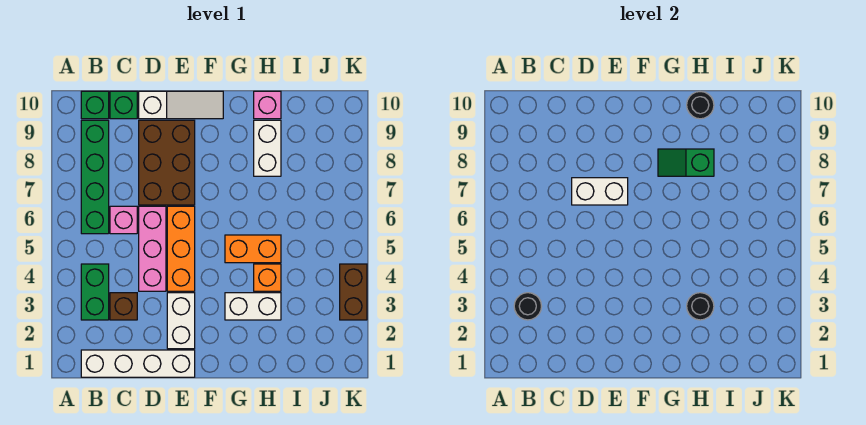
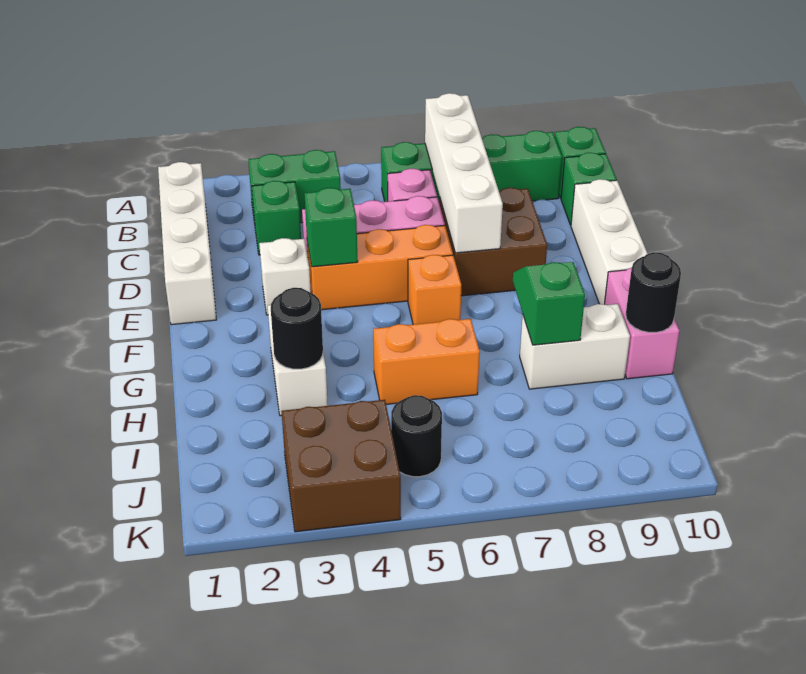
black round brick B3 level 2 -> black round brick J5 level 1
brown brick C3 level 1 -> green brick C3 level 1
brown brick D7:E9 level 1 -> brown brick D7:E8 level 1
white brick D7:E7 level 2 -> white brick B7:E7 level 2
white slope D10:F10 level 1 top D -> white brick D10:F10 level 1
white brick E2:E3 level 1 -> white brick E3 level 1
none -> green brick E4 level 2
orange brick G5:H5 level 1 -> orange brick H5:H6 level 1
orange brick H4 level 1 -> orange brick F6 level 1
pink brick H10 level 1 -> pink brick G10:H10 level 1
brown brick K3:K4 level 1 -> brown brick J3:K4 level 1

